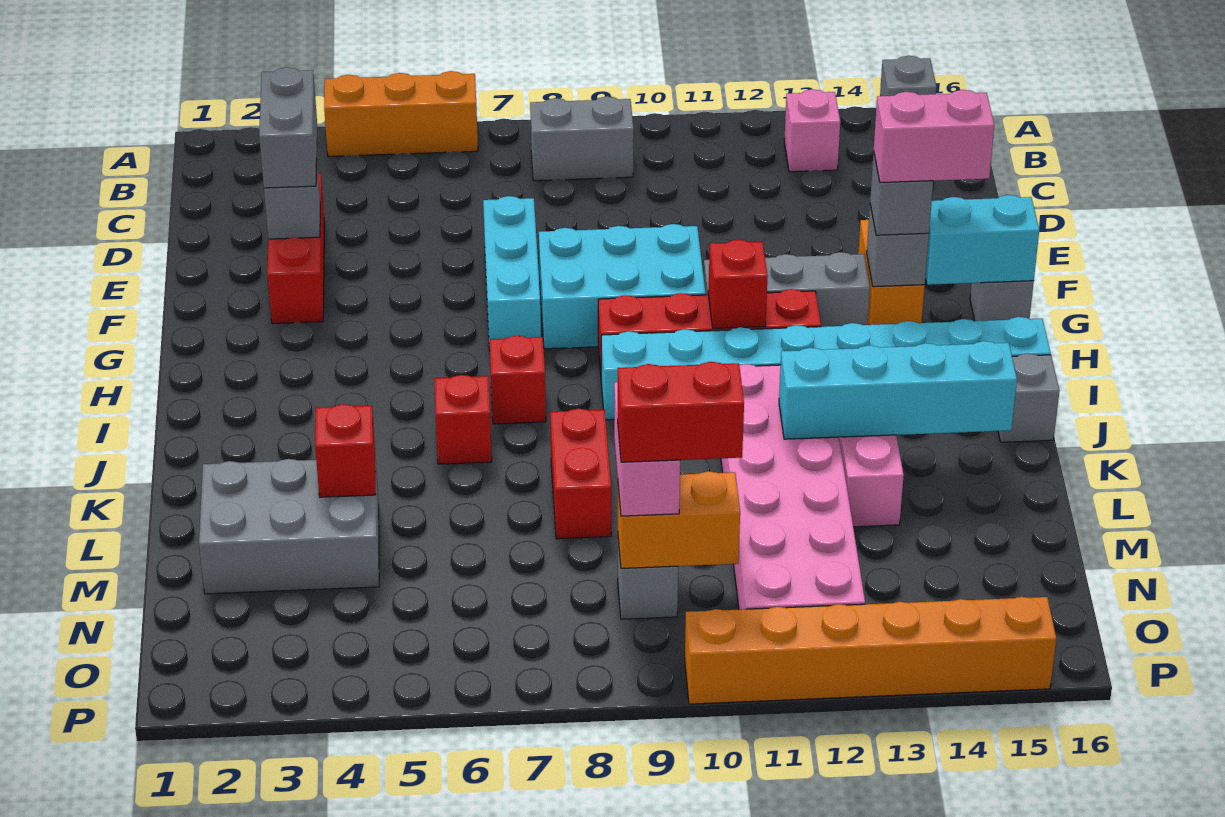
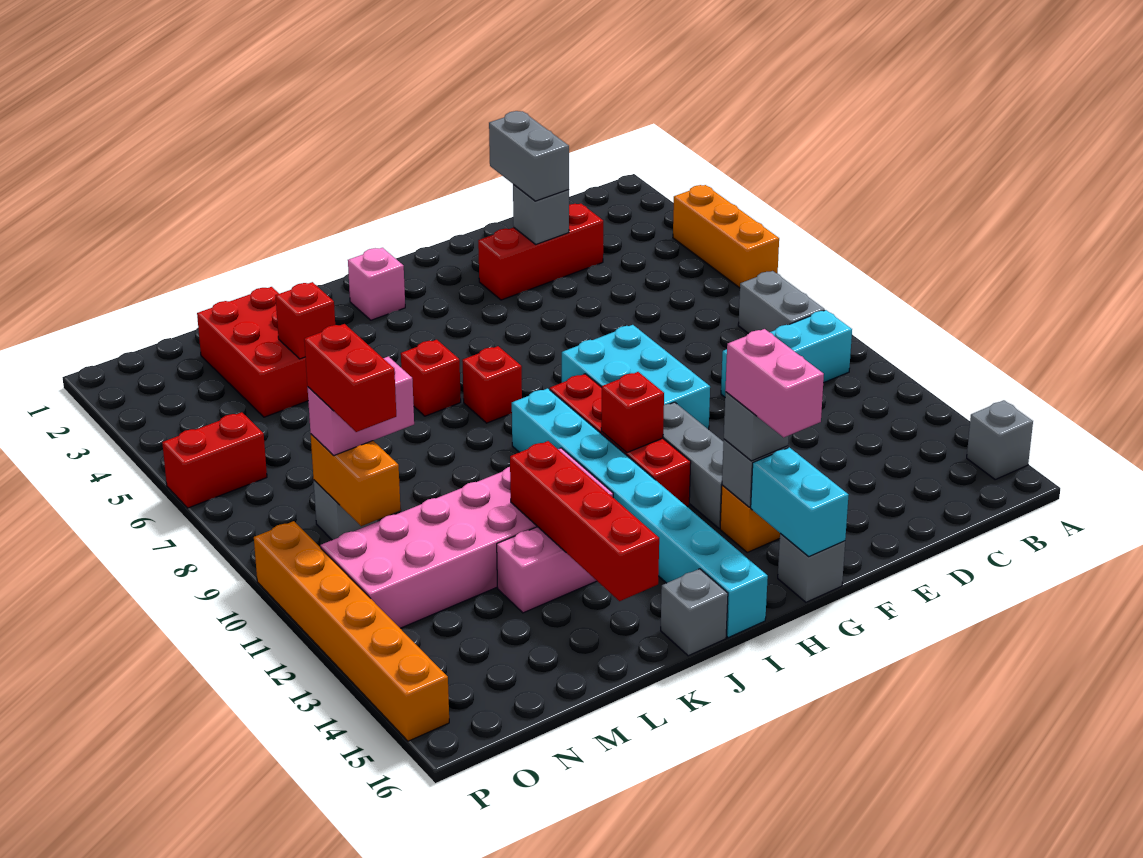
pink brick B13 level 1 -> pink brick I2 level 1
grey brick D3:E3 level 3 -> grey brick E2:E3 level 3
cyan brick E7:G7 level 1 -> cyan brick B10:D10 level 1
red brick K8:L8 level 1 -> red brick O6:P6 level 1
cyan brick K12:K15 level 2 -> red brick K12:K15 level 2
grey brick L2:M4 level 1 -> red brick L2:M4 level 1

